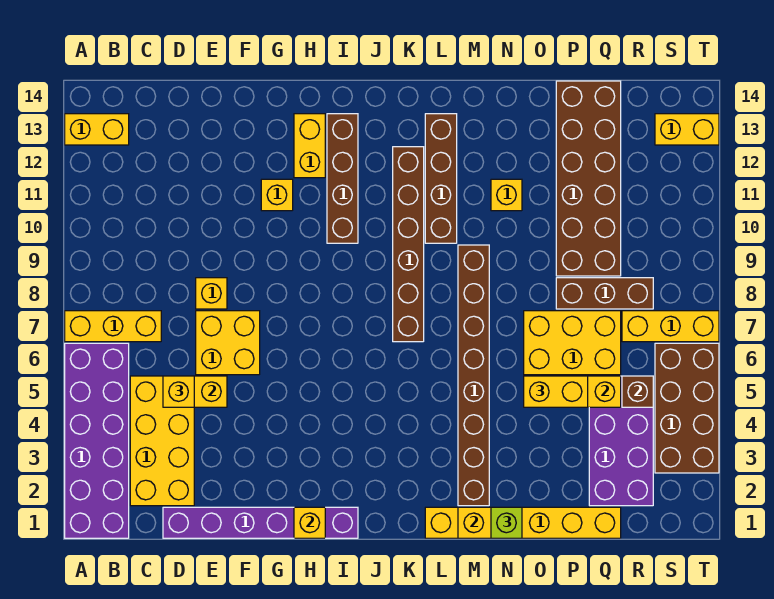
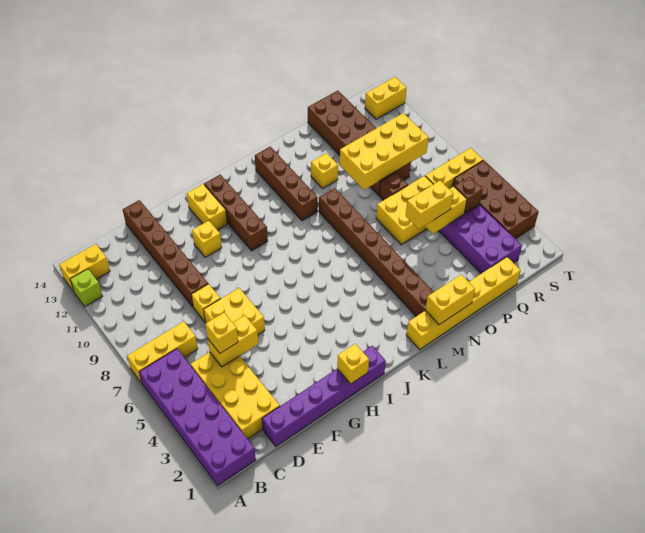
brown brick K7:K12 level 1 -> brown brick E9:E14 level 1
lime brick N1 level 3 -> lime brick A12 level 1
none -> yellow brick O9:R10 level 2
brown brick P8:R8 level 1 -> brown brick P8 level 1

